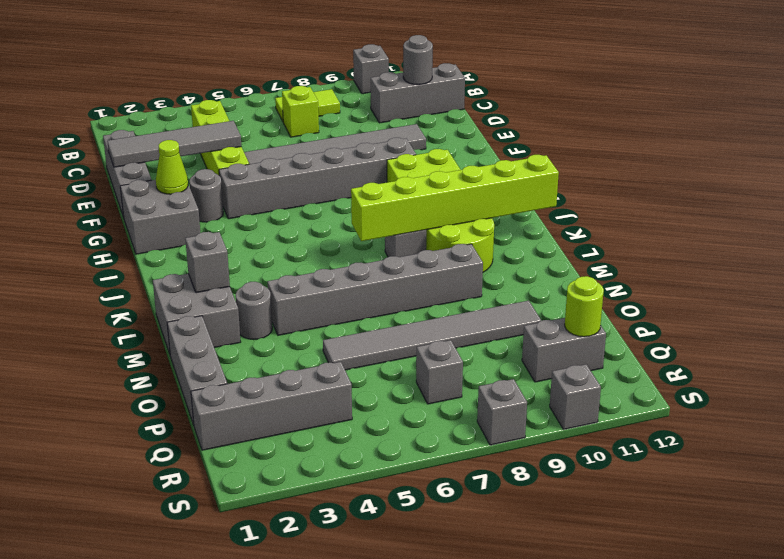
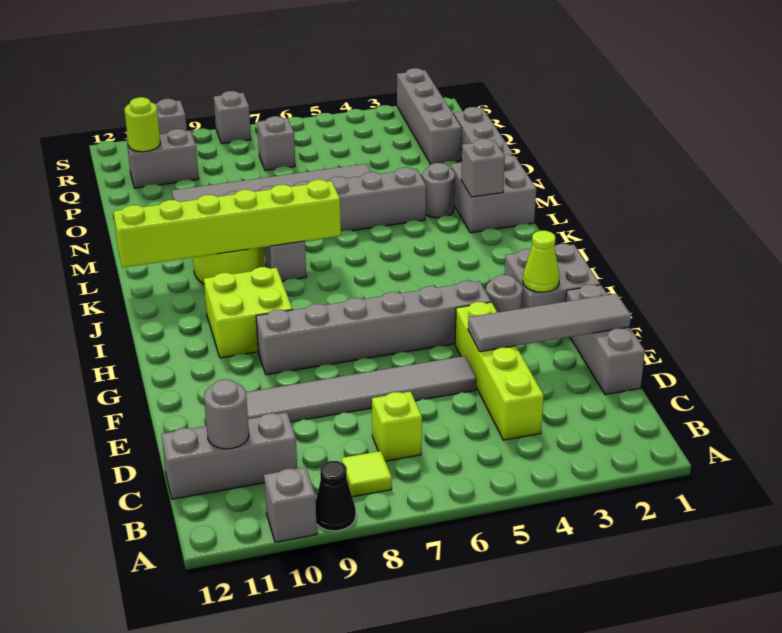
none -> black cone A9 level 1
lime tile B7:B8 level 1 -> lime tile B8 level 1
grey brick Q1:Q4 level 1 -> grey brick P2:S2 level 1

